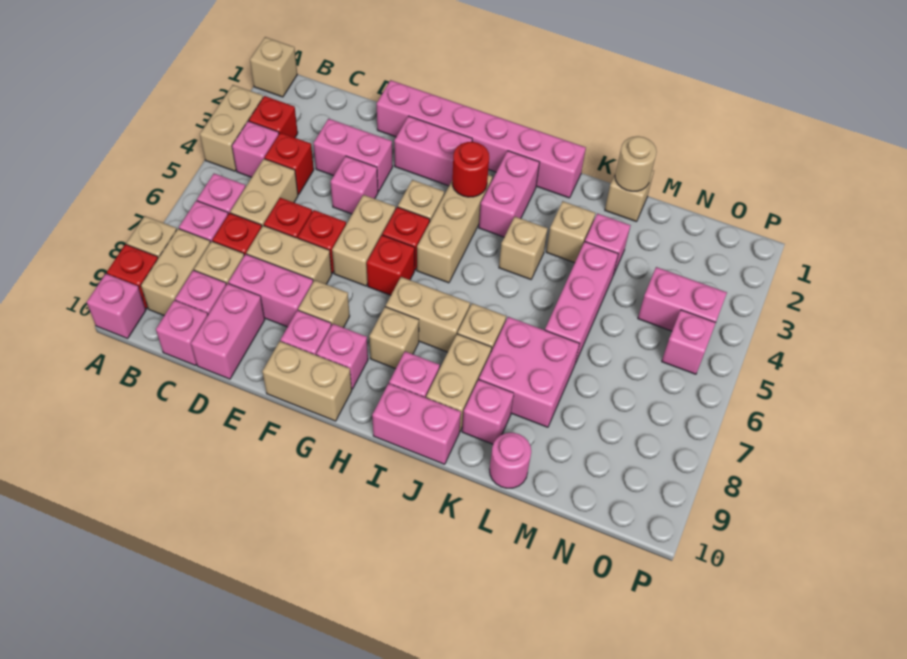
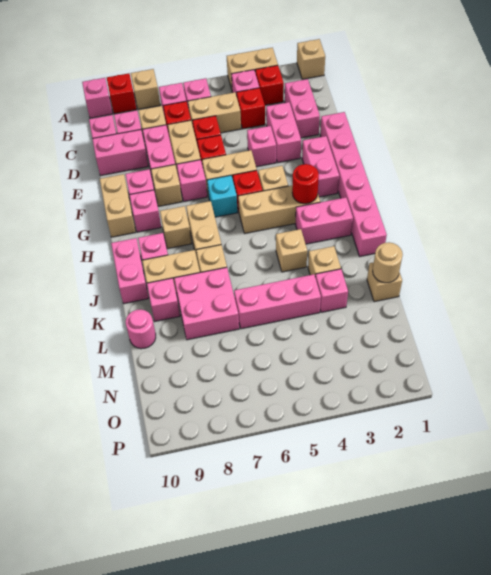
tan brick B8:B9 level 1 -> none
red brick G6 level 1 -> cyan brick G6 level 1
pink brick N4:O4 level 1 -> pink brick C2:D2 level 1
pink brick O5 level 1 -> pink brick F7 level 1

